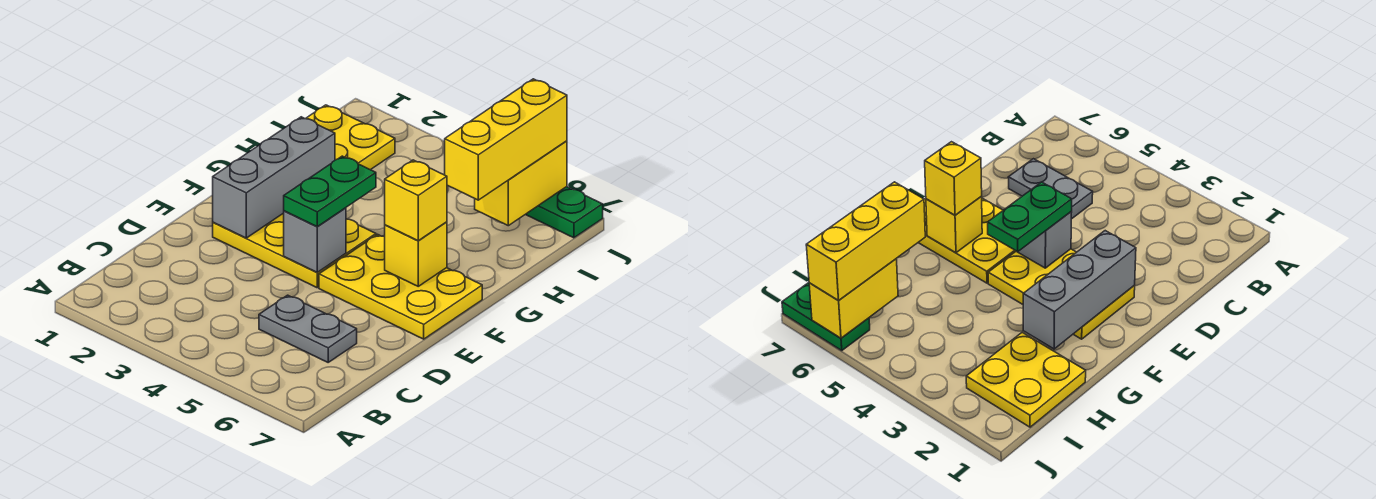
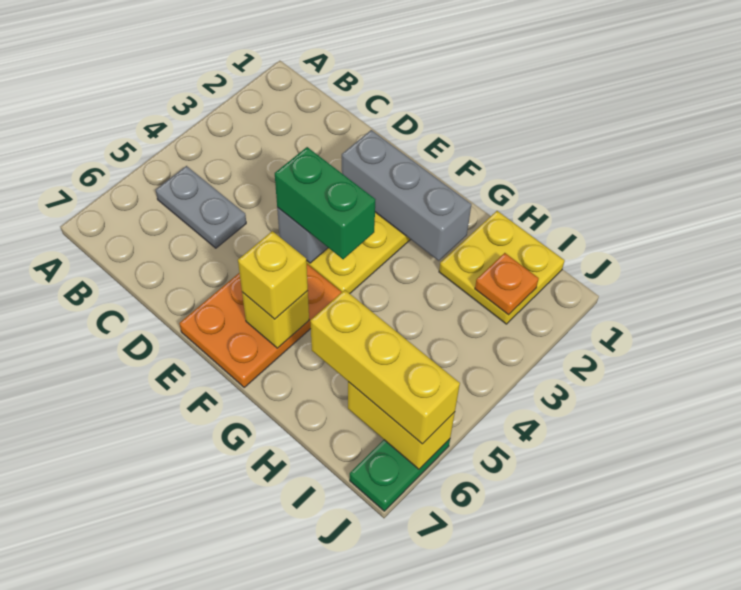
grey plate C5:C6 level 1 -> grey plate B5:C5 level 1
green plate E4:F4 level 3 -> green brick E4:F4 level 3
yellow plate E5:F7 level 1 -> orange plate E5:F7 level 1
none -> orange plate I2 level 2

